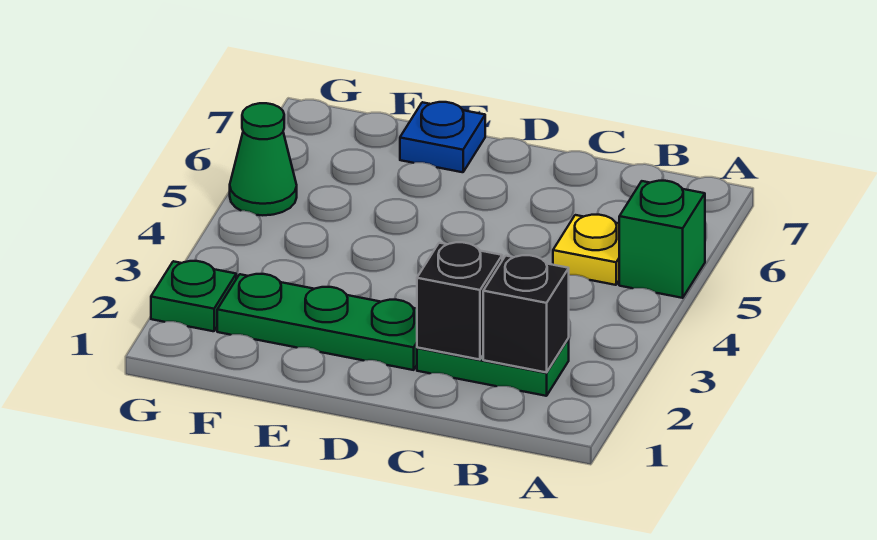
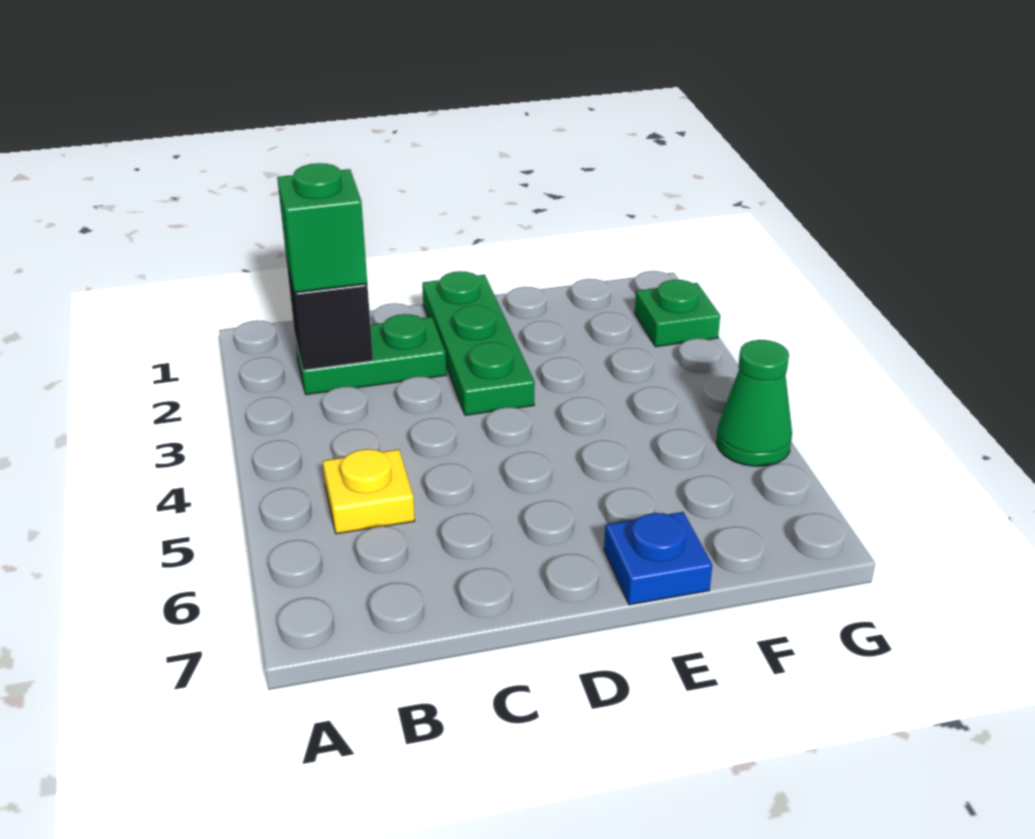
green brick A5 level 1 -> green brick B2 level 3
black brick C2 level 2 -> none
green plate D2:F2 level 1 -> green plate D1:D3 level 1

